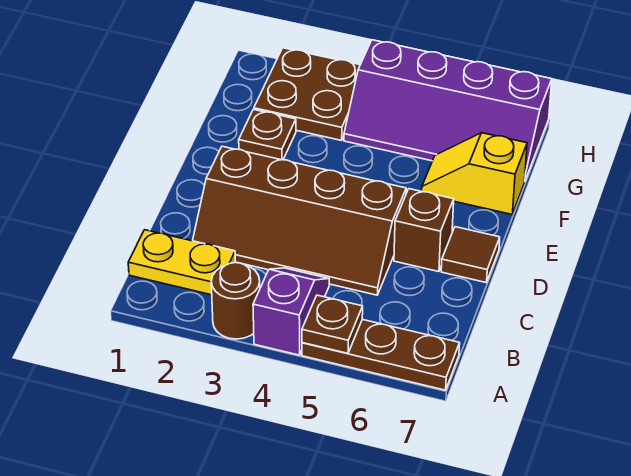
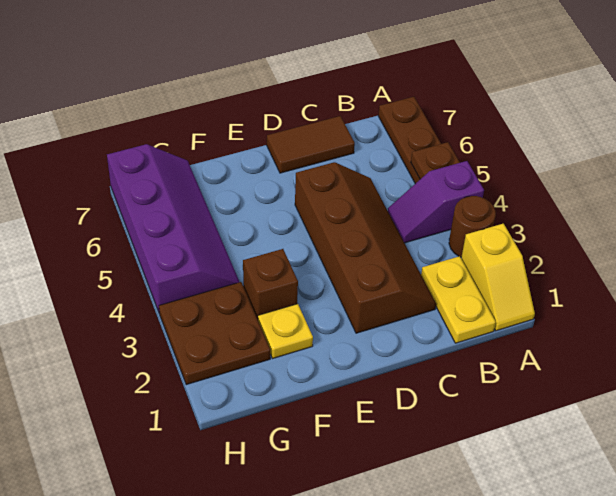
brown brick D6 level 1 -> brown brick F3 level 1
brown tile D7 level 1 -> brown tile C7:D7 level 1
brown plate F2 level 1 -> yellow plate F2 level 1
yellow slope F6:F7 level 1 top 7 -> yellow slope A1:A2 level 1 top 2

